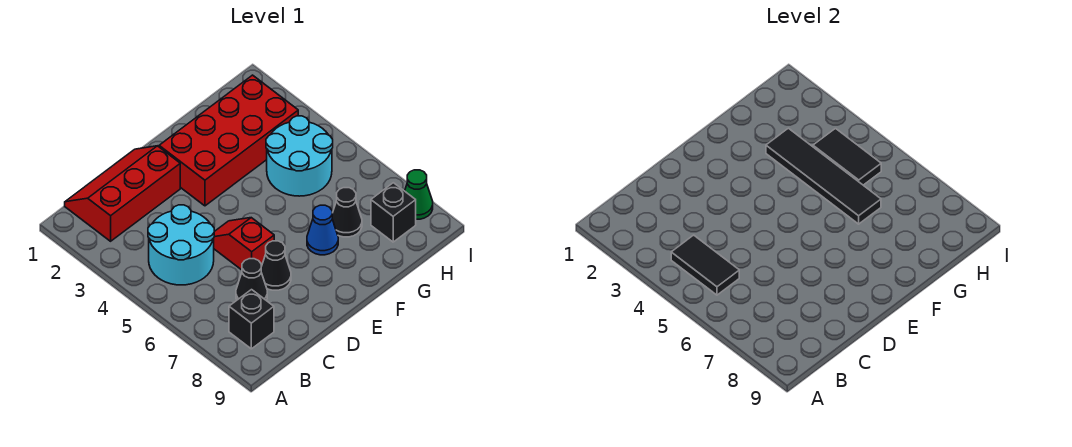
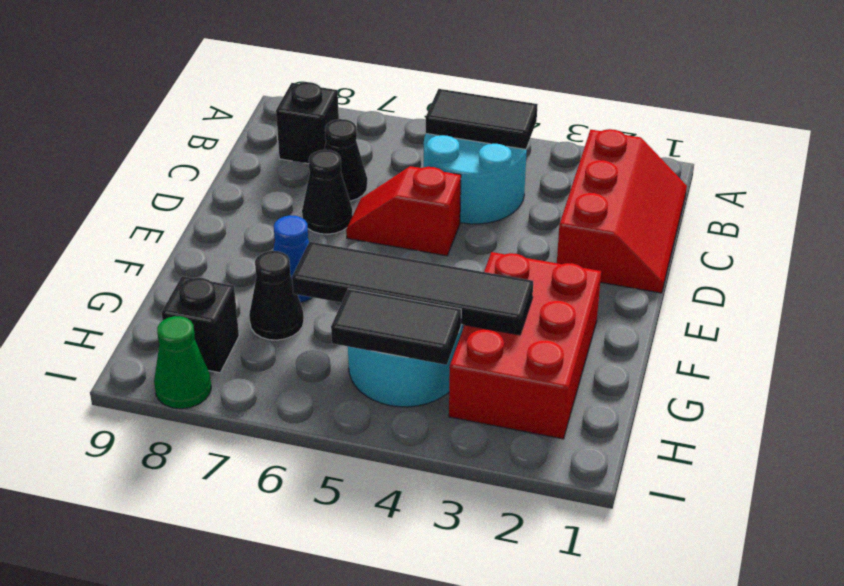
red slope D5:D6 level 1 top 6 -> red slope D5:D6 level 1 top 5
red brick E2:H3 level 1 -> red brick F2:H3 level 1

